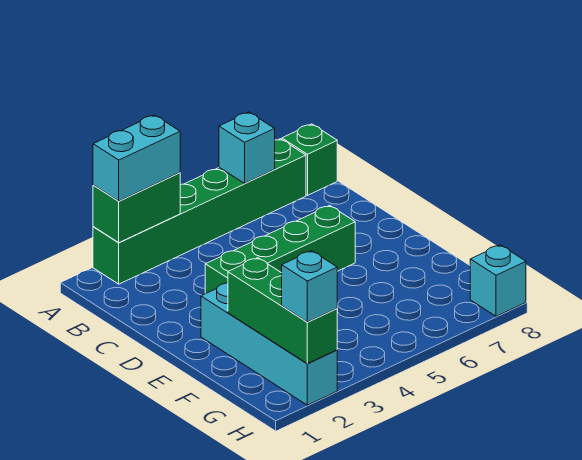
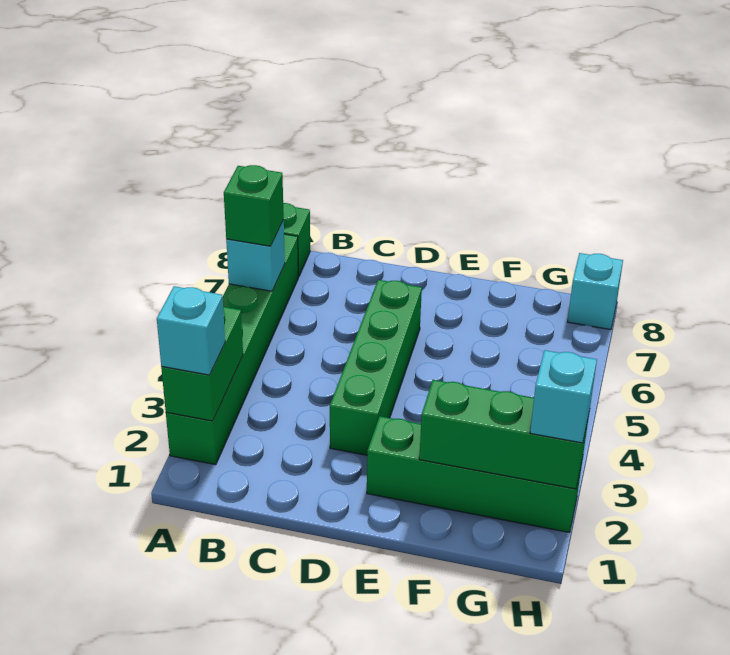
cyan brick A2:A3 level 3 -> cyan brick A2 level 3
none -> green brick A6 level 3
cyan brick E2:H2 level 1 -> green brick E2:H2 level 1

